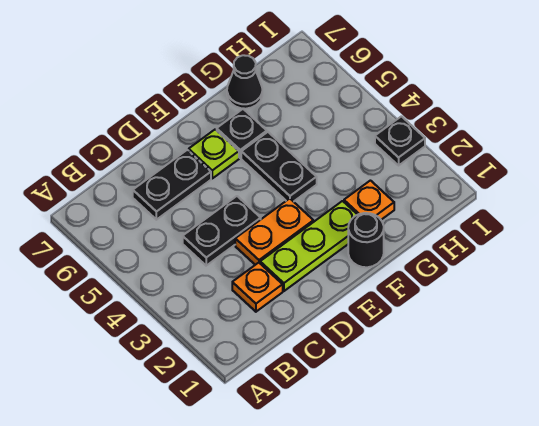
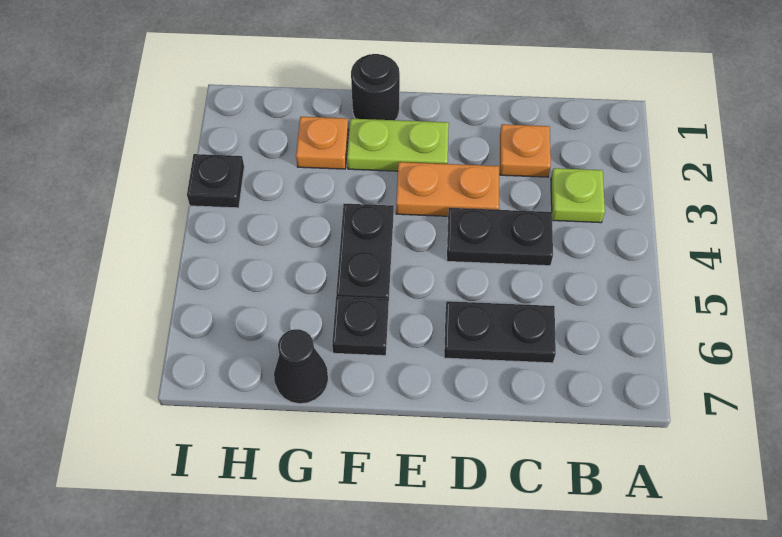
lime plate D2:F2 level 1 -> lime plate E2:F2 level 1
lime plate E6 level 1 -> lime plate B3 level 1

